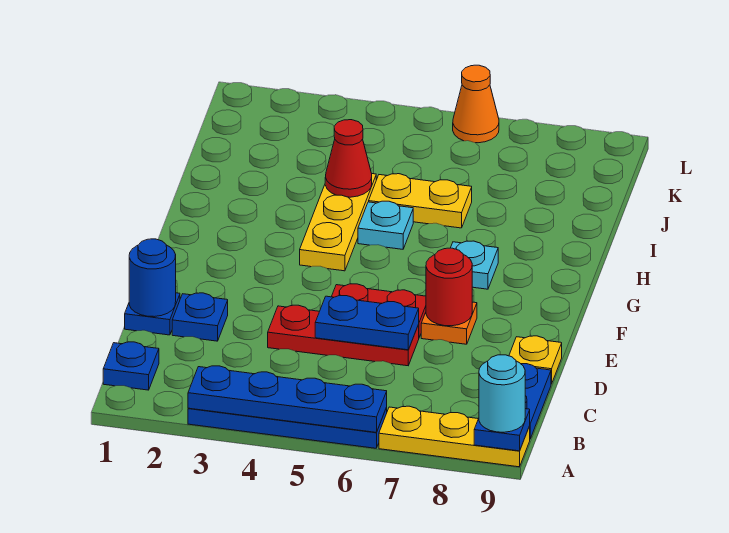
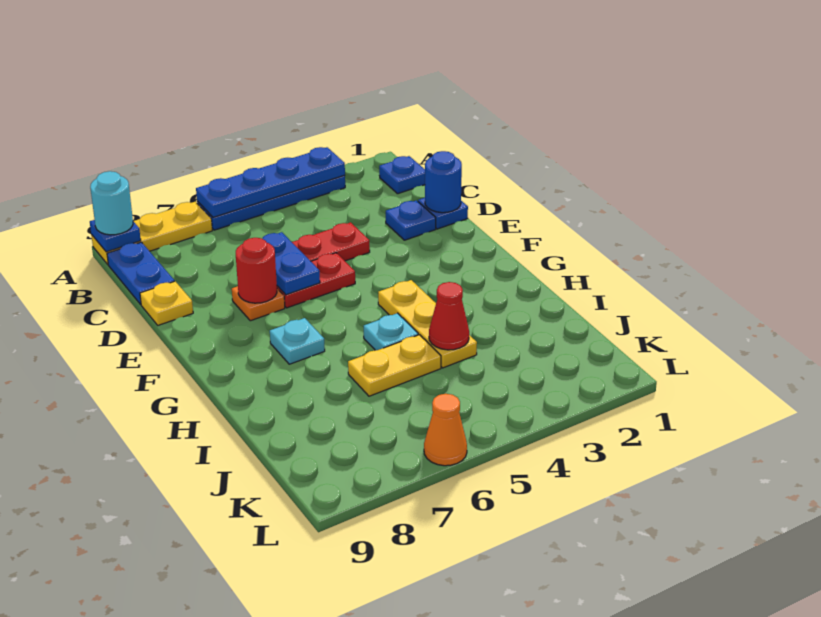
blue plate D5:D6 level 2 -> blue plate D6:E6 level 2

